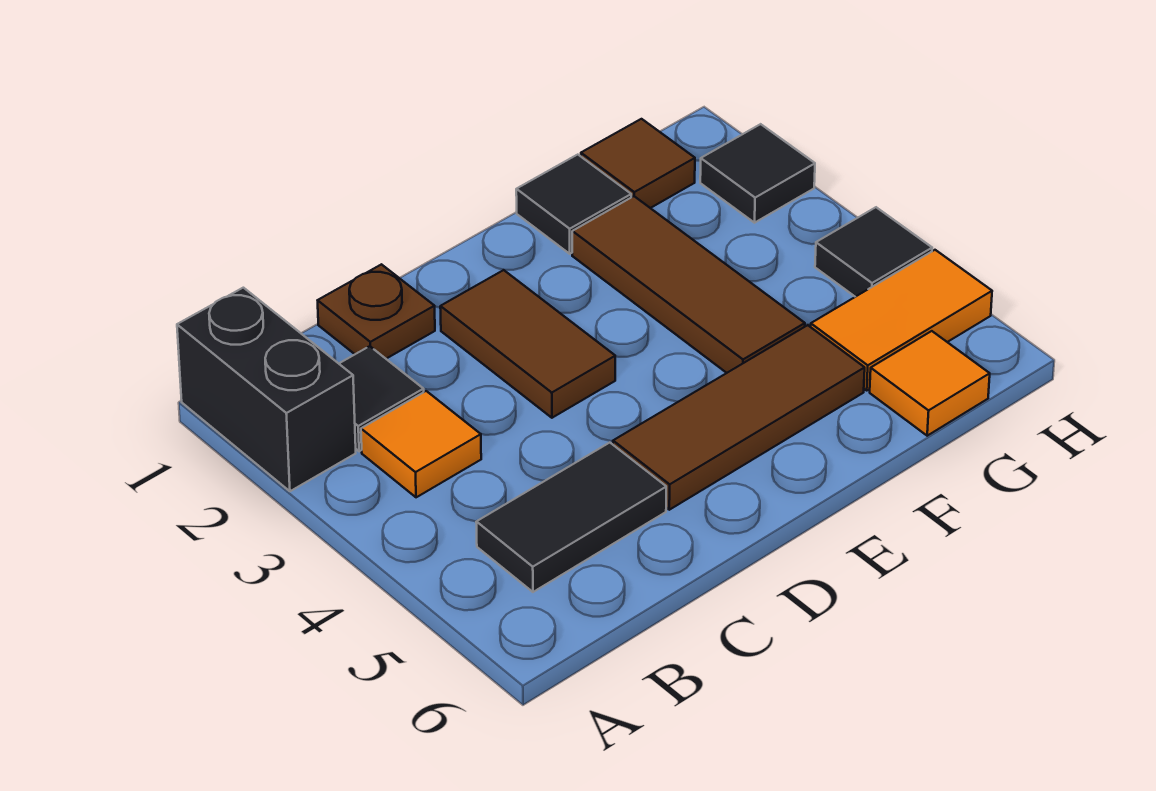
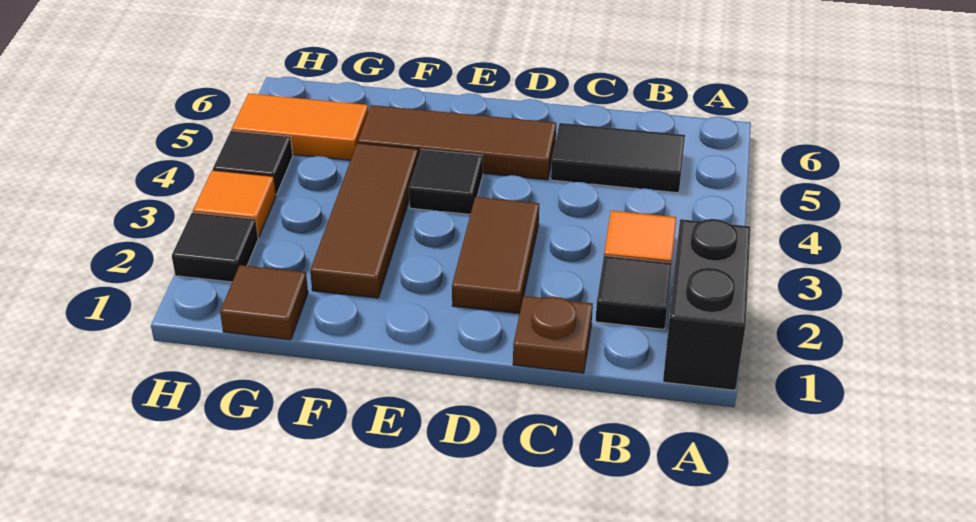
black tile F1 level 1 -> black tile E4 level 1
orange tile G6 level 1 -> orange tile H3 level 1

